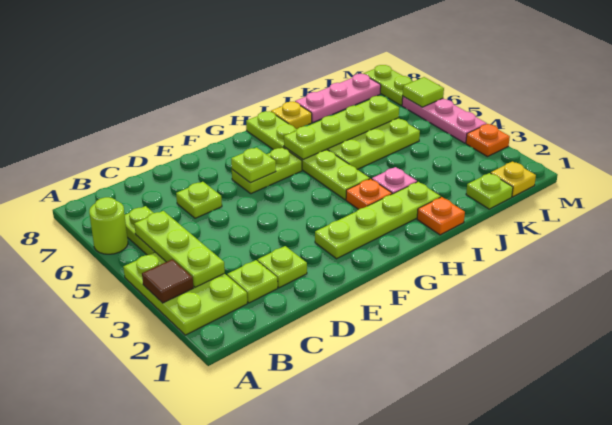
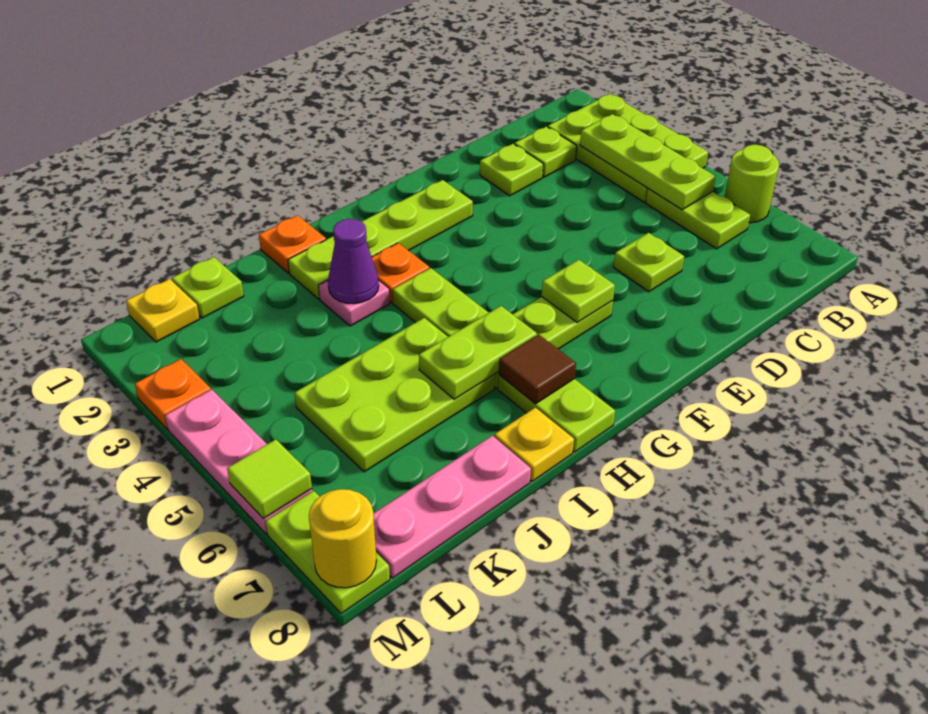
brown tile A3 level 2 -> brown tile H7 level 2
lime plate H6:K6 level 2 -> lime plate H6:I6 level 2
none -> purple cone I3 level 2
none -> yellow round brick M8 level 2

